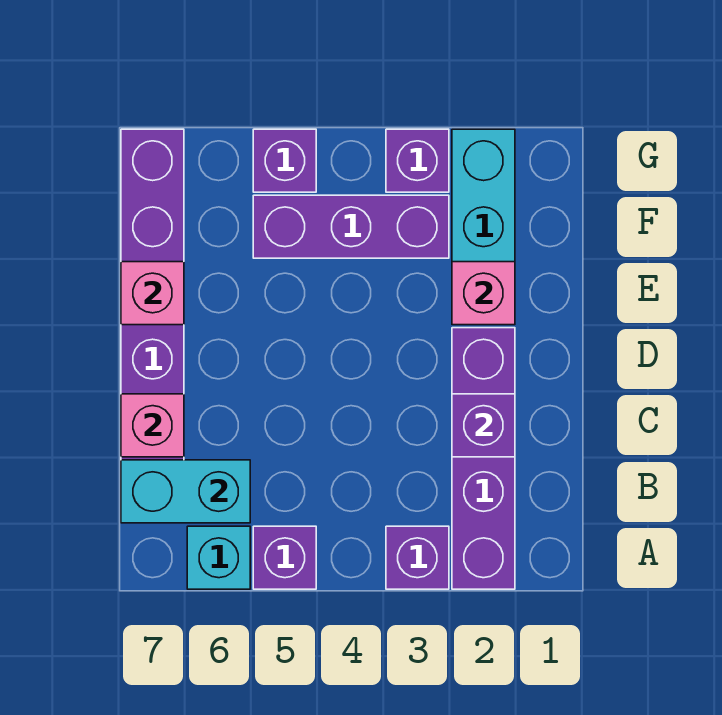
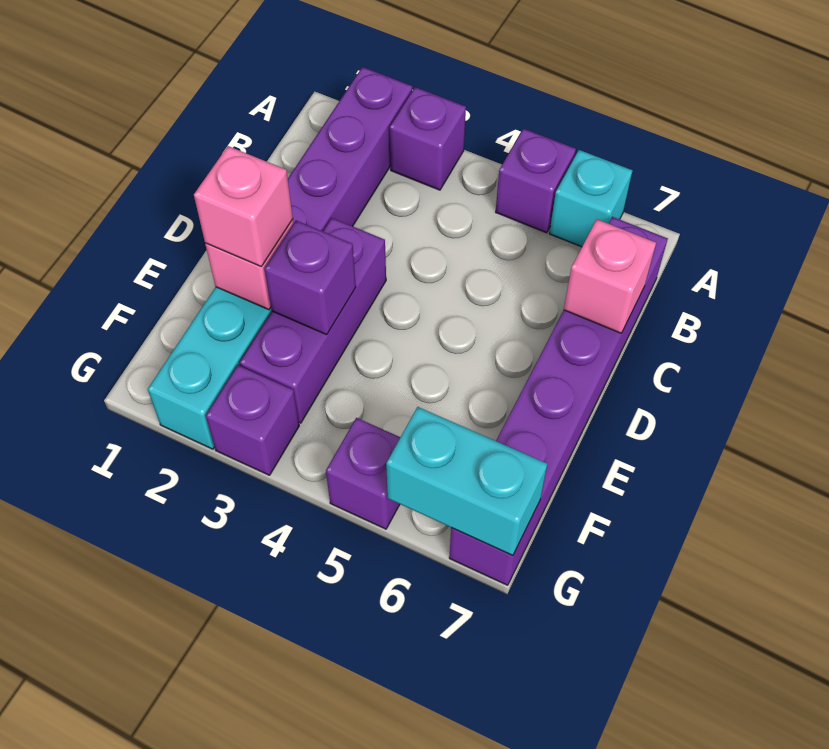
cyan brick B6:B7 level 2 -> cyan brick G6:G7 level 2
purple brick C2 level 2 -> purple brick E3 level 2
pink brick E7 level 2 -> pink brick E2 level 3
purple brick F3:F5 level 1 -> purple brick D3:F3 level 1

